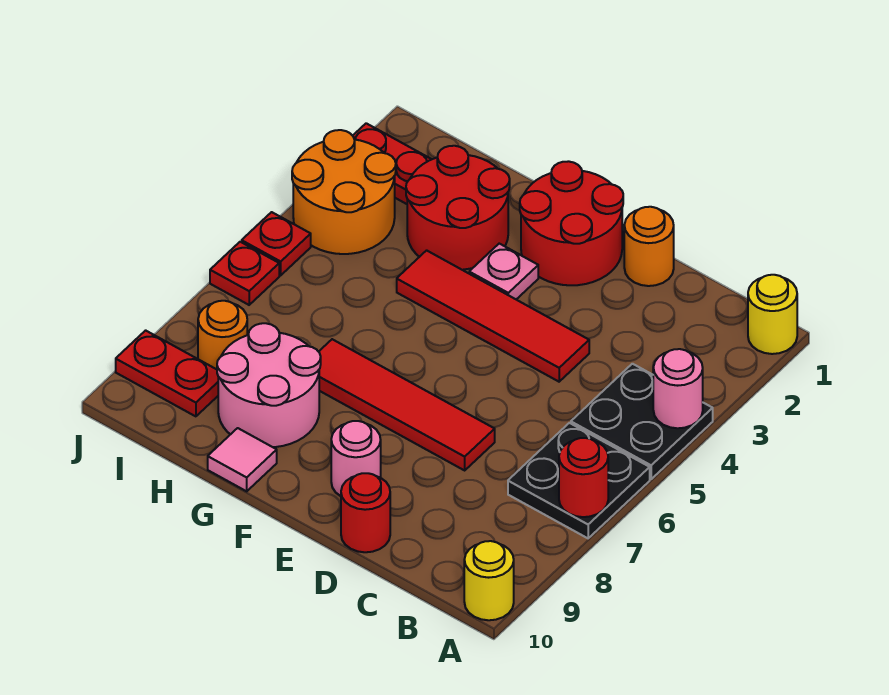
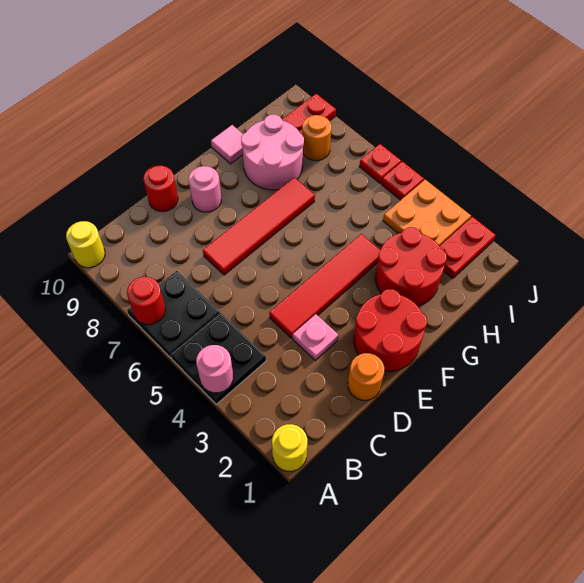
pink plate F3 level 1 -> pink plate D3 level 1
orange round brick I3:J4 level 1 -> orange plate I3:J4 level 1

